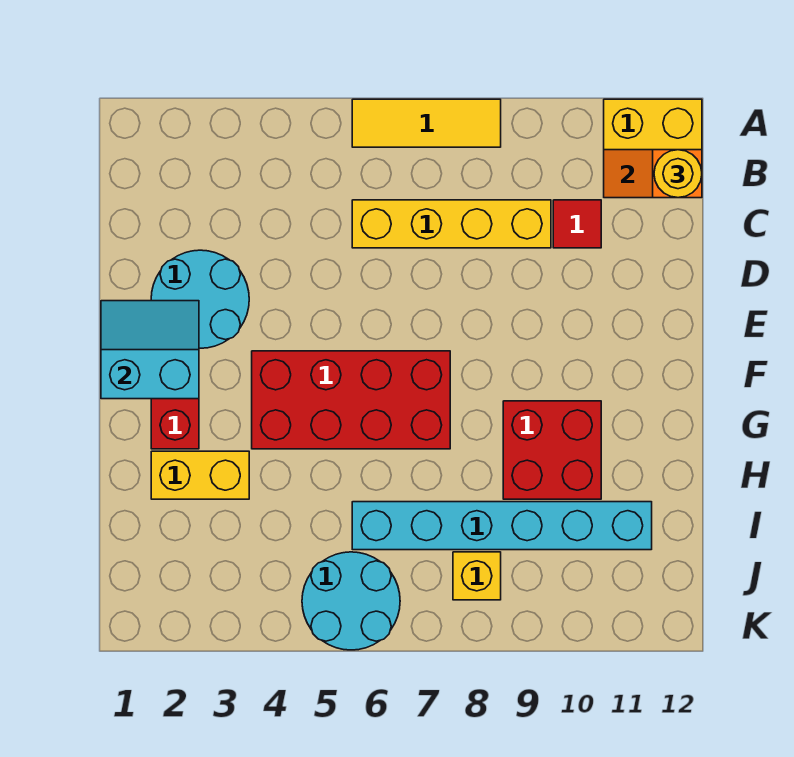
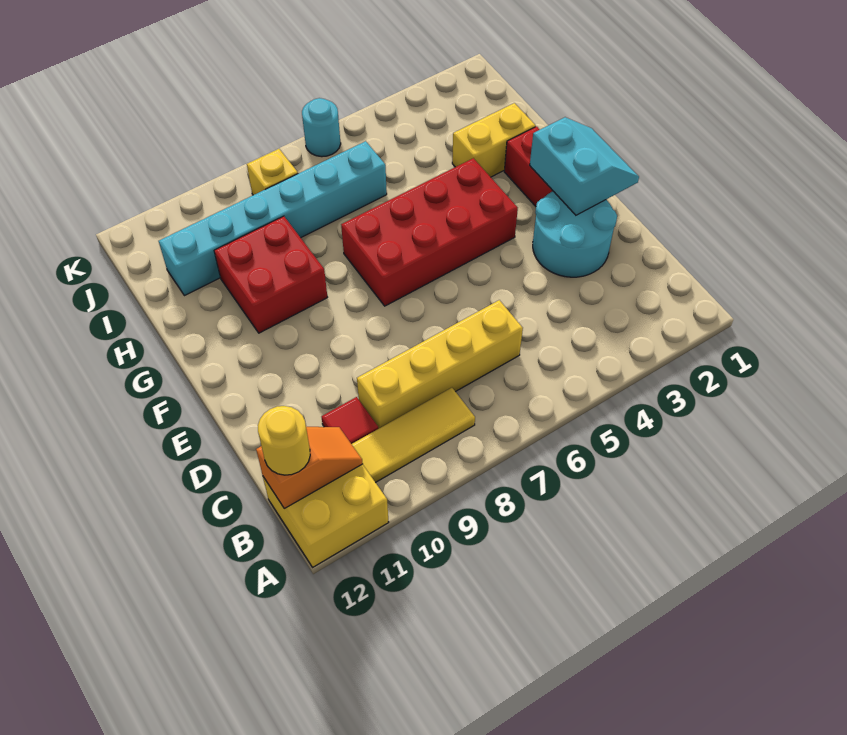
yellow tile A6:A8 level 1 -> yellow tile B8:B10 level 1
cyan slope E1:F2 level 2 top F -> cyan slope E1:F2 level 2 top 2
cyan round brick J5:K6 level 1 -> cyan round brick K6 level 1

